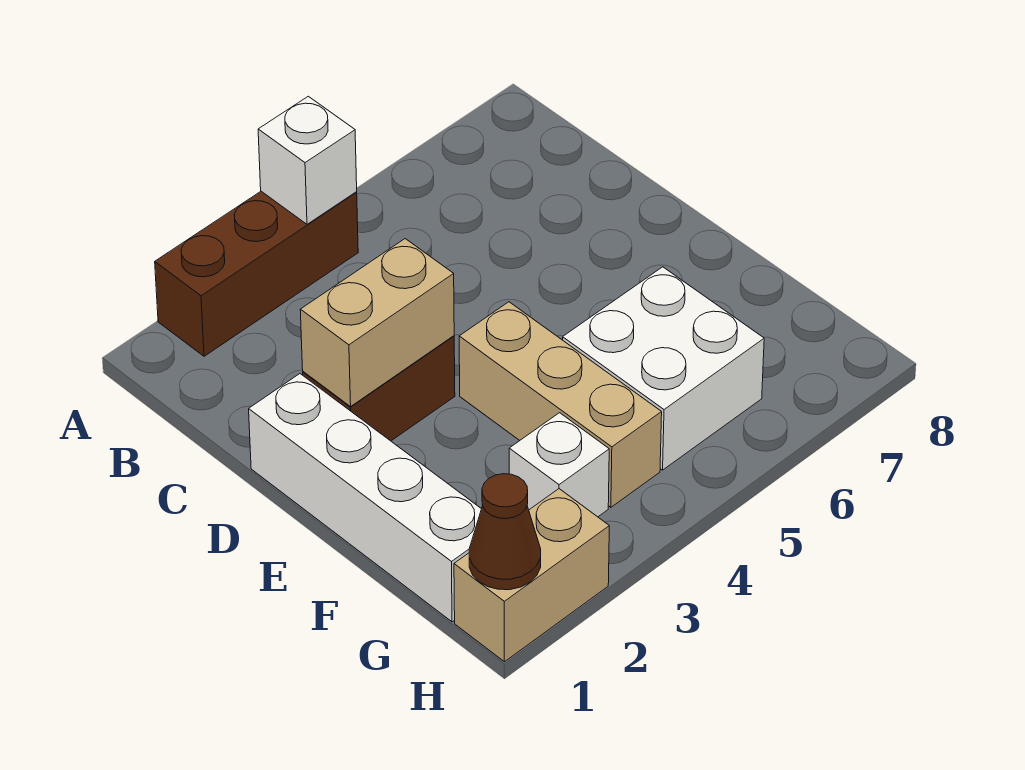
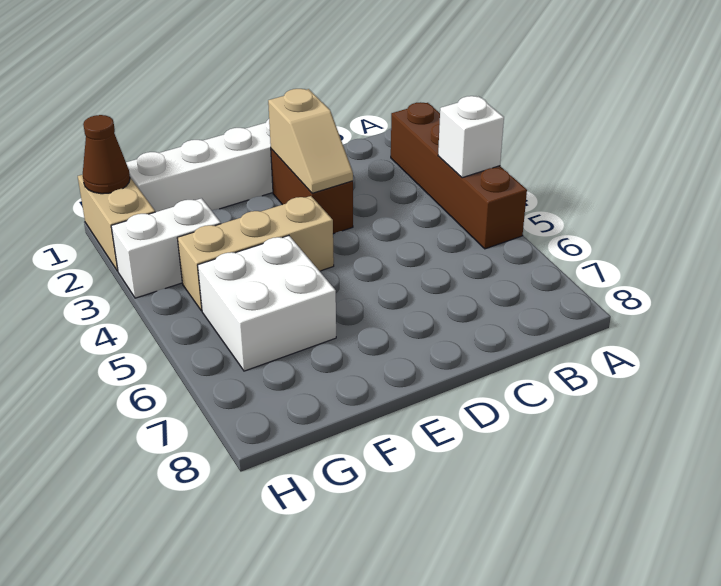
brown brick A2:A4 level 1 -> brown brick A2:A5 level 1
tan brick D2:D3 level 2 -> tan slope D2:D3 level 2 top 2
white brick G3 level 1 -> white brick G3:H3 level 1

